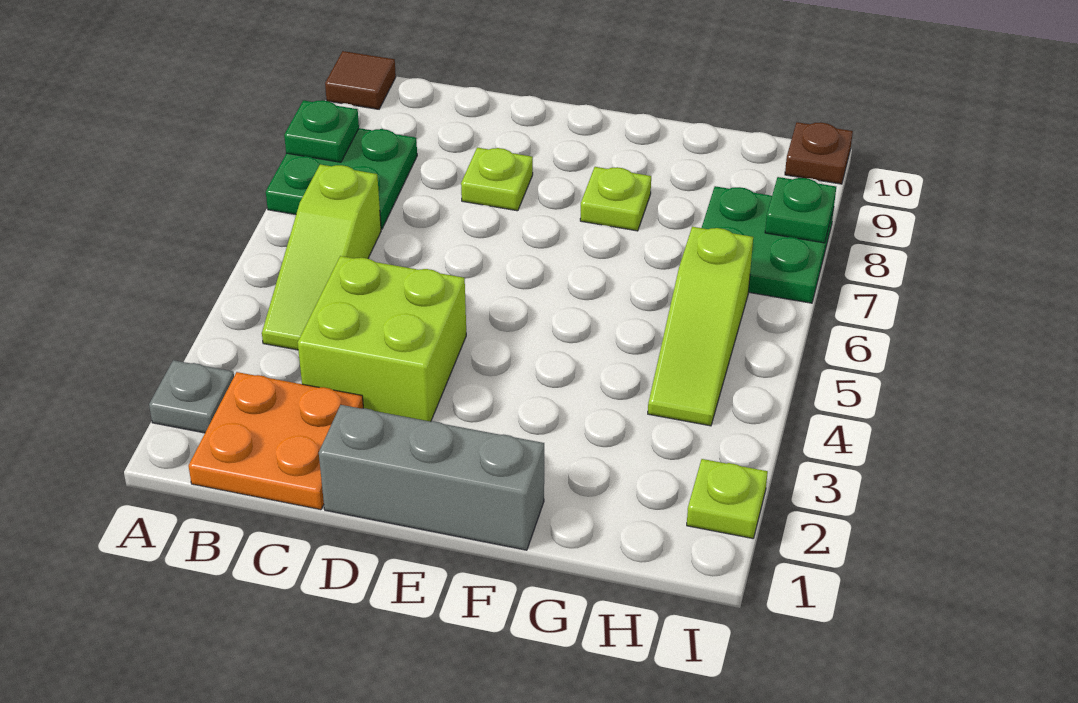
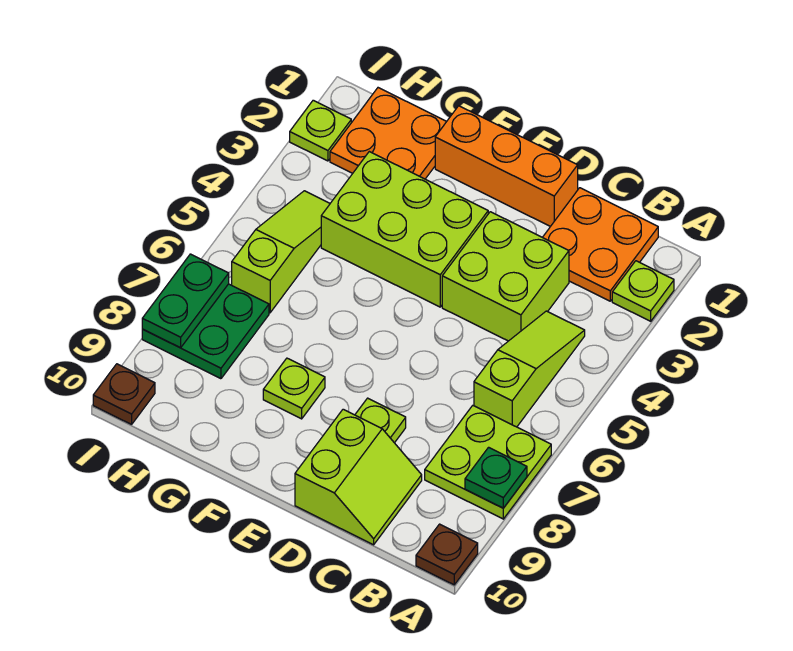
grey plate A2 level 1 -> lime plate A2 level 1
green plate A7:B8 level 1 -> lime plate A7:B8 level 1
brown tile A10 level 1 -> brown plate A10 level 1
none -> lime slope C9:D10 level 1 top D
grey brick D1:F1 level 1 -> orange brick D1:F1 level 1
none -> lime brick E3:G4 level 1
none -> orange plate G1:H2 level 1
green plate I8 level 2 -> green plate I7:I8 level 2

